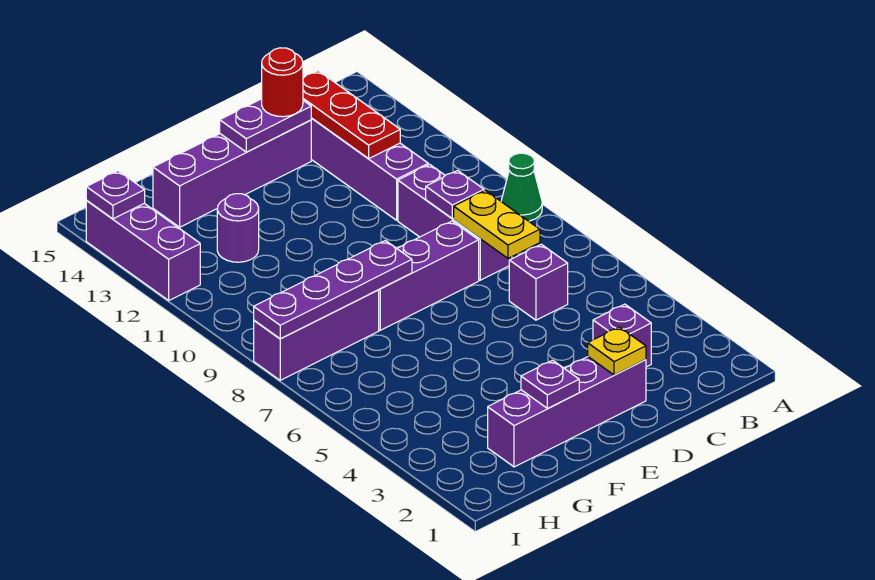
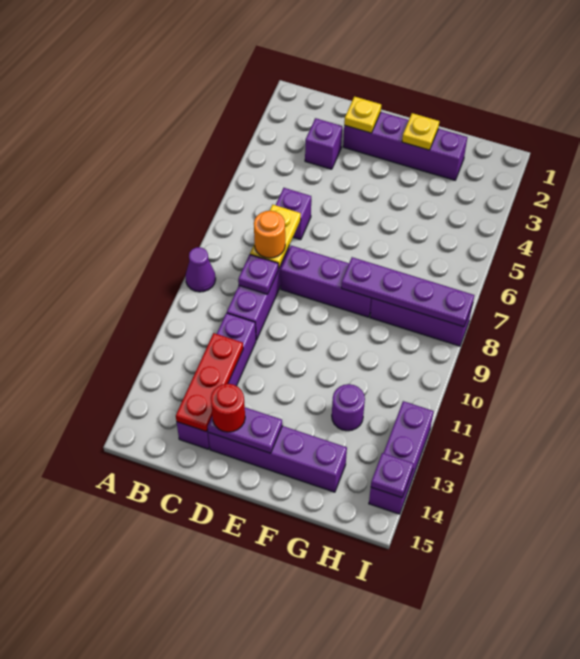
green cone A9 level 1 -> purple cone A9 level 1
none -> orange round brick C8 level 3
purple plate F2 level 2 -> yellow plate F2 level 2

